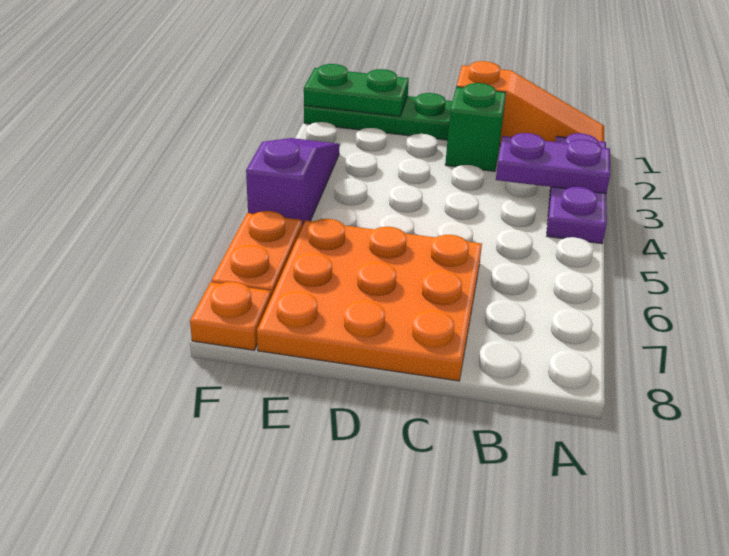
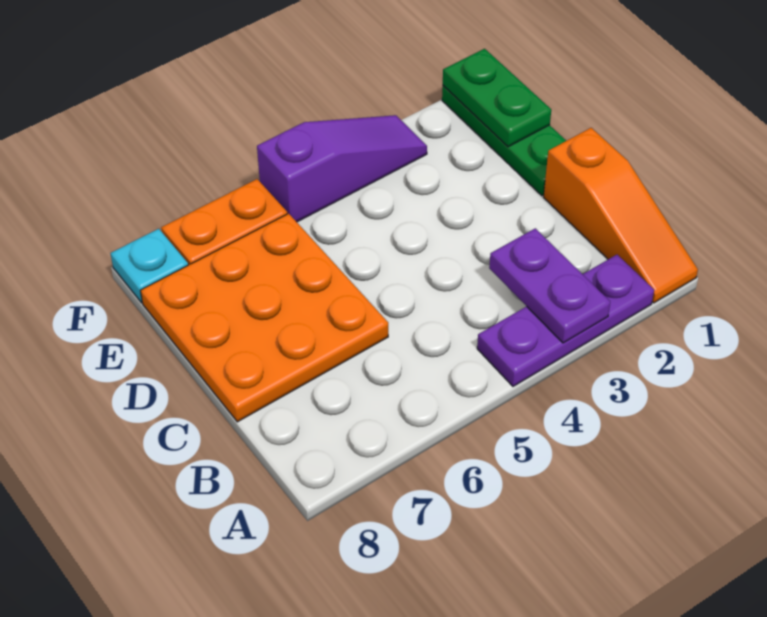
green brick C2 level 1 -> none
orange plate F8 level 1 -> cyan plate F8 level 1

